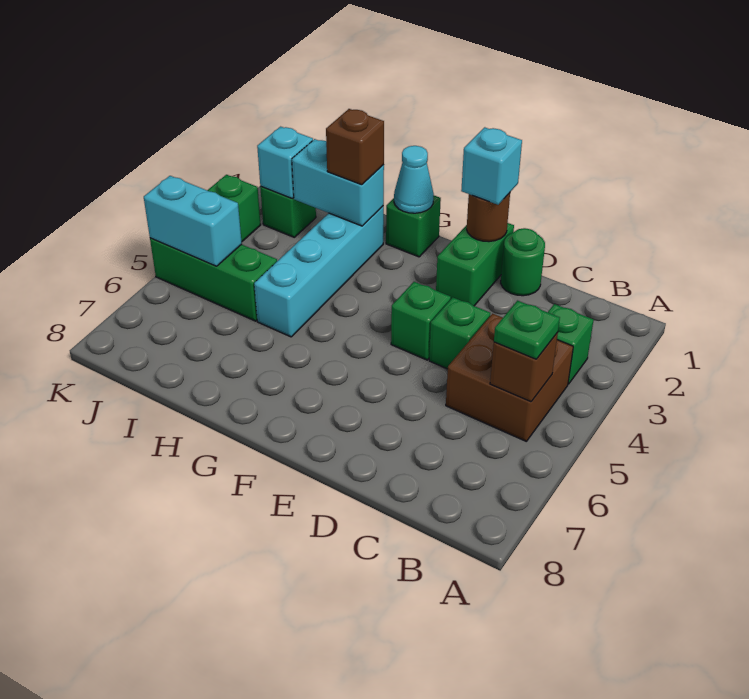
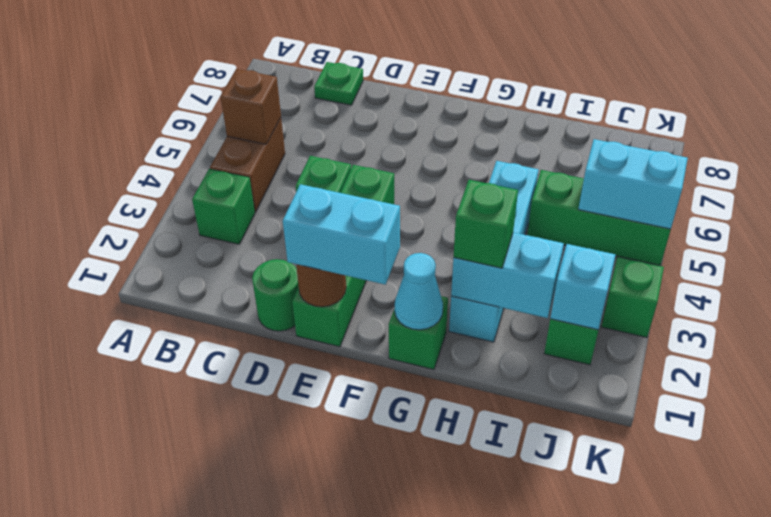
brown brick B4:C5 level 1 -> brown brick B4:B5 level 1
green plate B5 level 3 -> green plate C8 level 1
cyan brick E1 level 3 -> cyan brick E1:F1 level 3
brown brick H2 level 3 -> green brick H2 level 3

